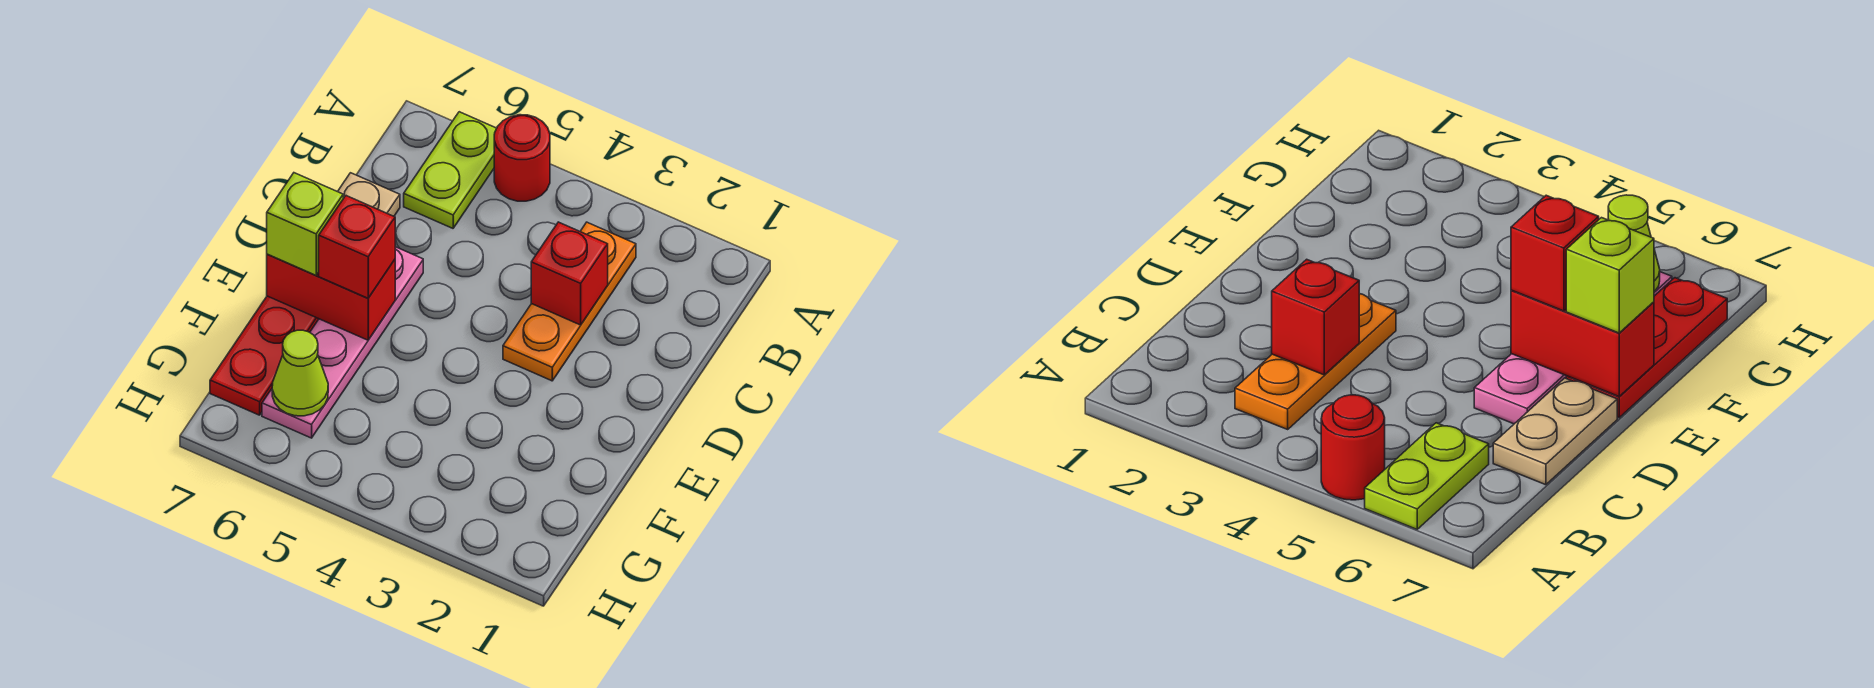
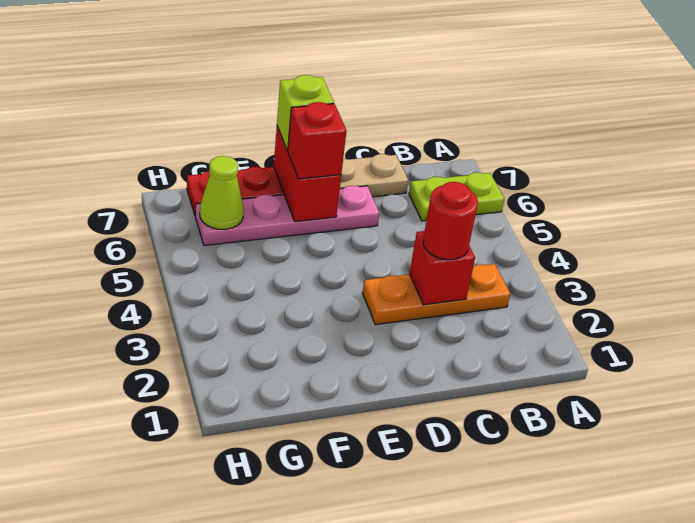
red round brick A5 level 1 -> red round brick C3 level 3

